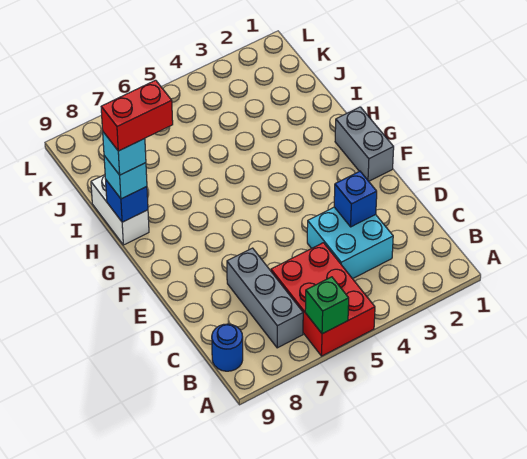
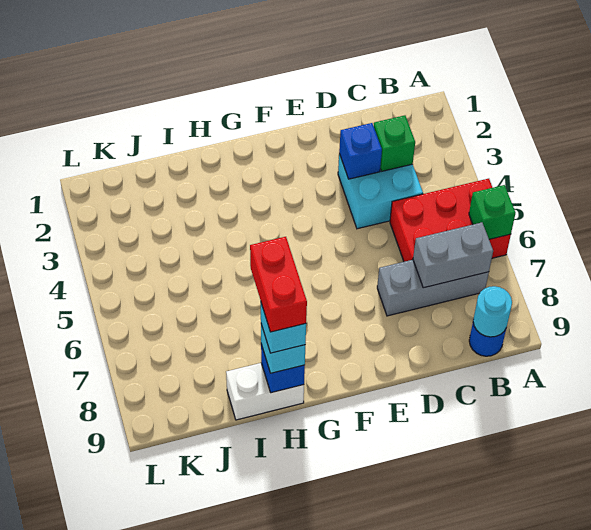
none -> cyan round brick B9 level 2
none -> green brick C3 level 2
grey brick F1:G1 level 1 -> grey brick B7:C7 level 2

